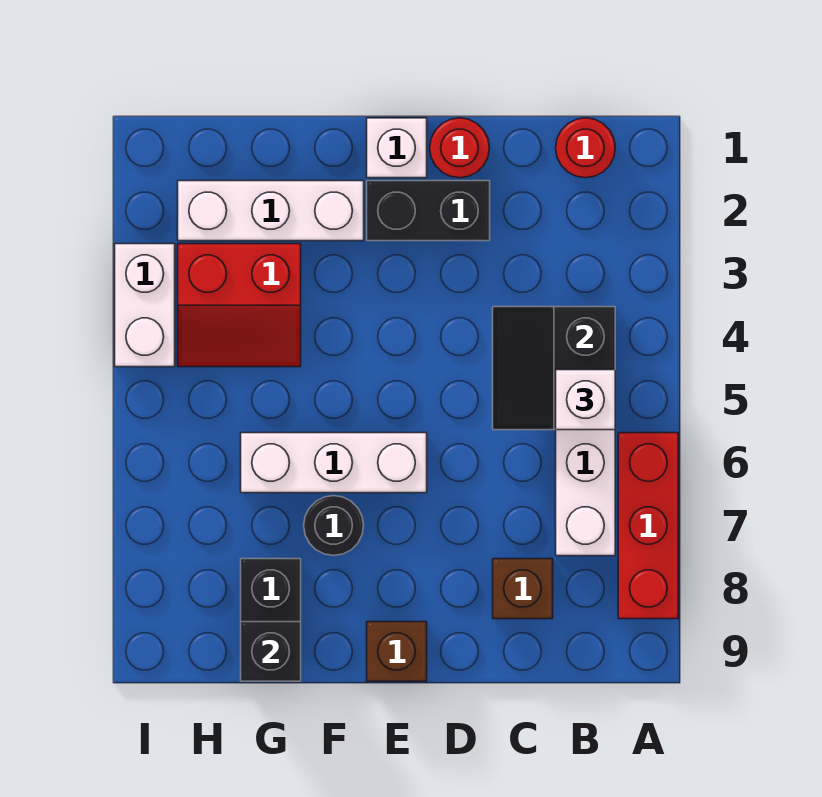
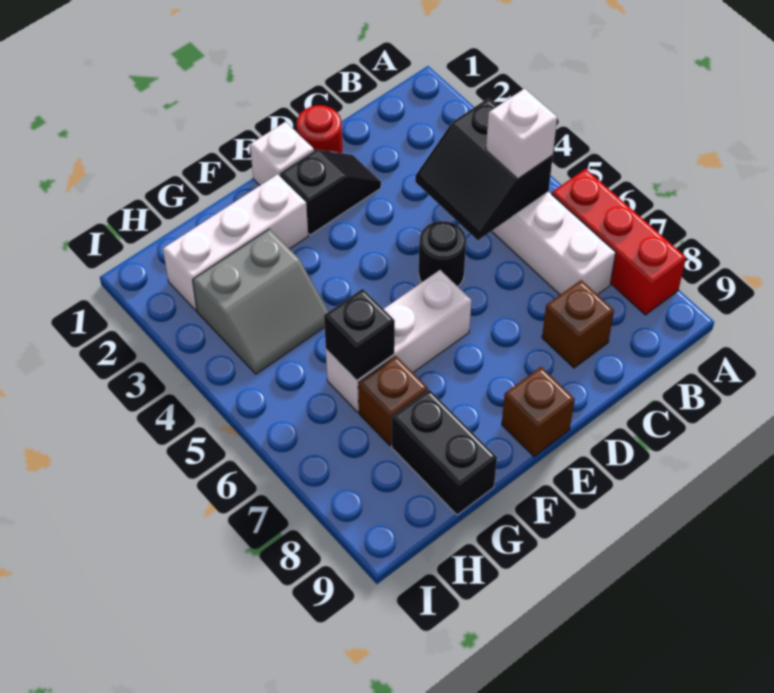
red round brick B1 level 1 -> none
black brick D2:E2 level 1 -> black slope D2:E2 level 1 top E
black round brick F7 level 1 -> black round brick D5 level 1
red slope G3:H4 level 1 top 3 -> grey slope G3:H4 level 1 top 3
none -> brown brick G7 level 1
black brick G9 level 2 -> black brick G6 level 2
white brick I3:I4 level 1 -> none

